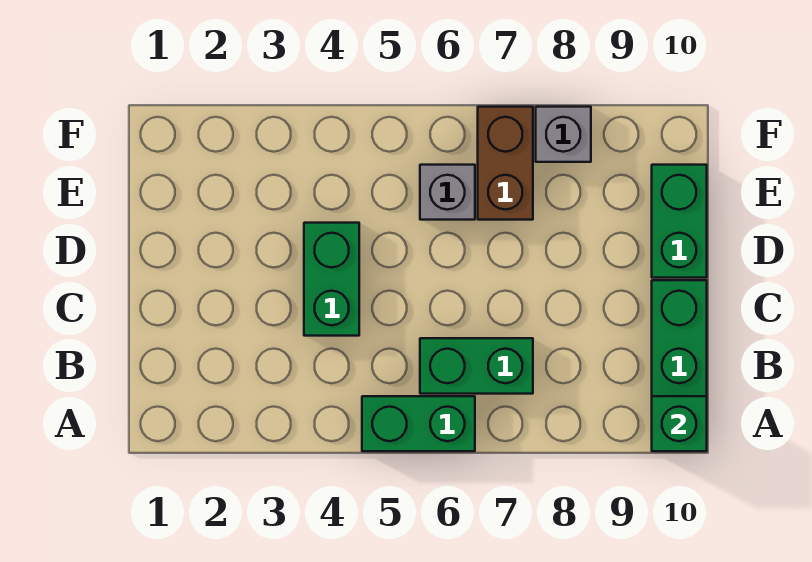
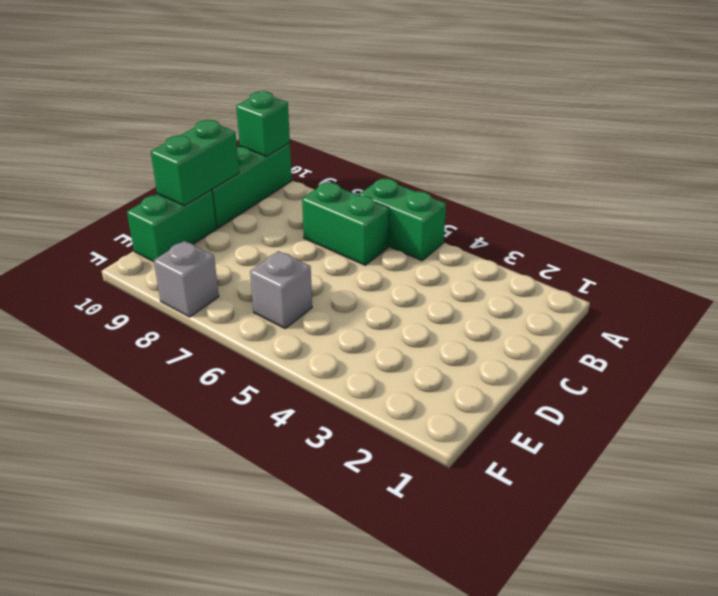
green brick C4:D4 level 1 -> green brick C10:D10 level 2
brown brick E7:F7 level 1 -> none

